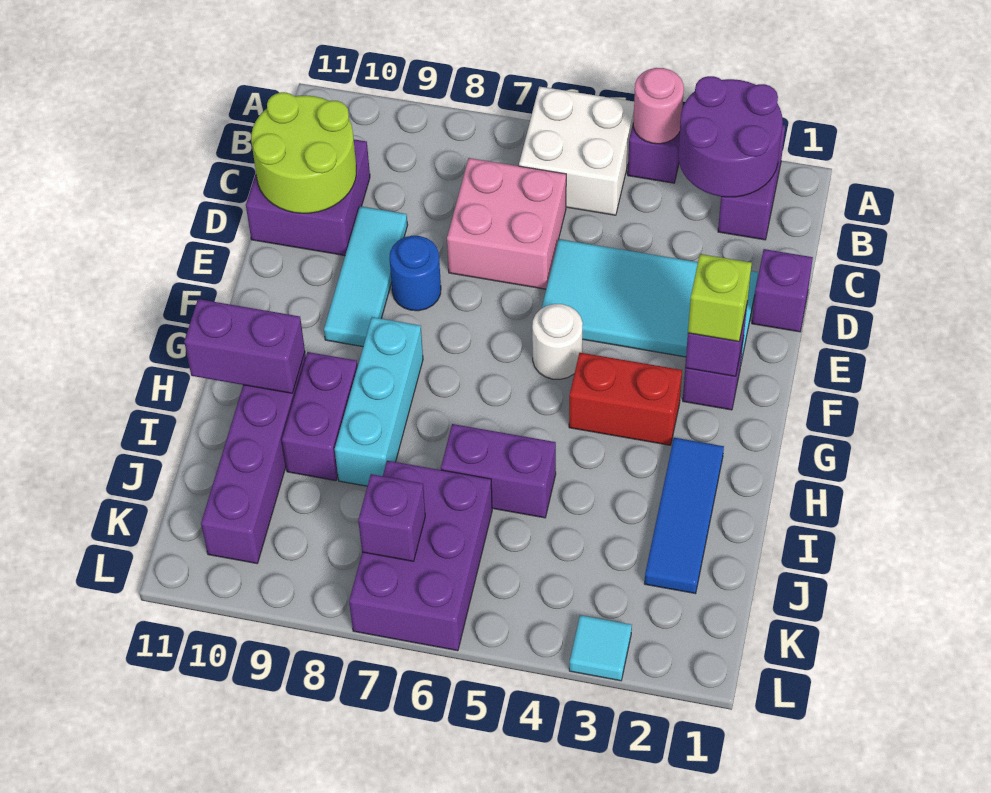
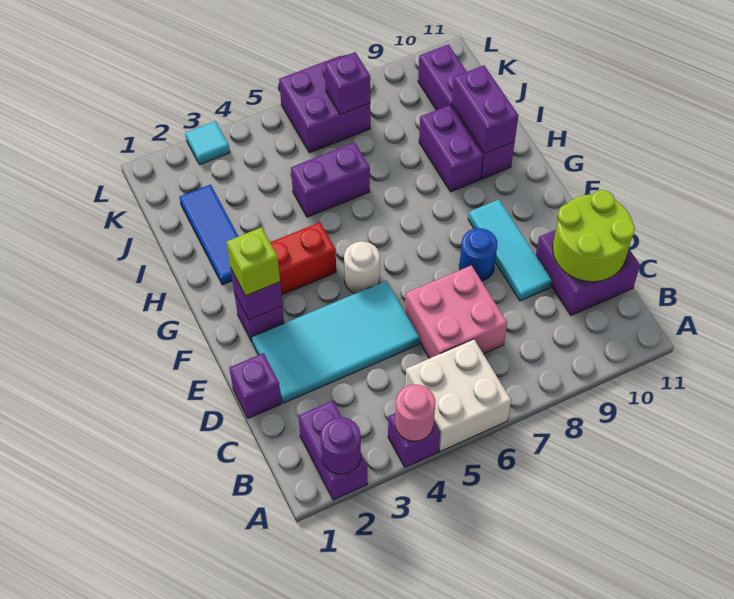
purple round brick A2:B3 level 2 -> purple round brick A2 level 2
cyan brick G8:I8 level 1 -> none
purple brick H10:H11 level 2 -> purple brick H10:I10 level 2
purple brick J6:L7 level 1 -> purple brick K6:L7 level 1

